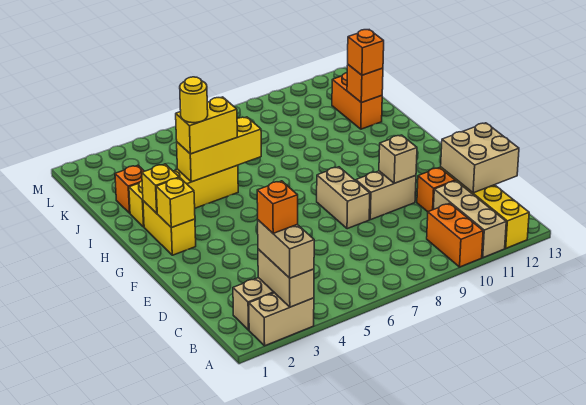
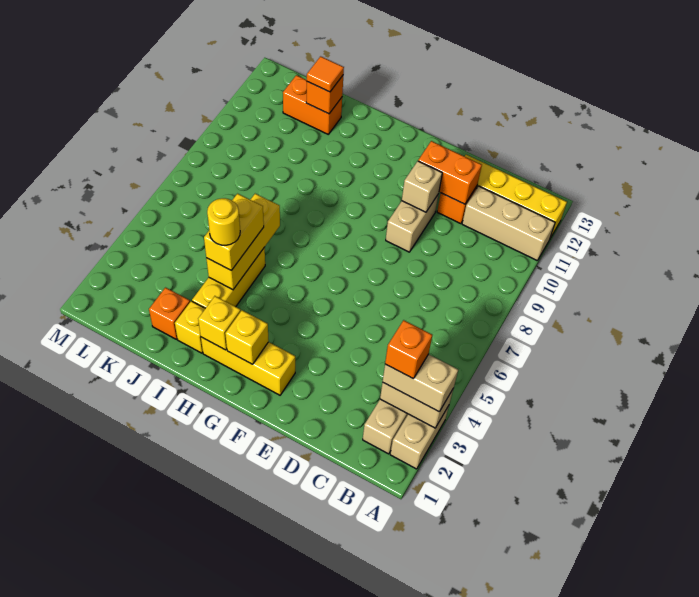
orange brick A10:B10 level 1 -> orange brick D11:E11 level 2
tan brick C12:D13 level 2 -> none
tan brick E8:F8 level 1 -> none
yellow brick G2:H2 level 1 -> yellow brick F2:H2 level 1
orange brick J12 level 3 -> orange tile J12 level 3

